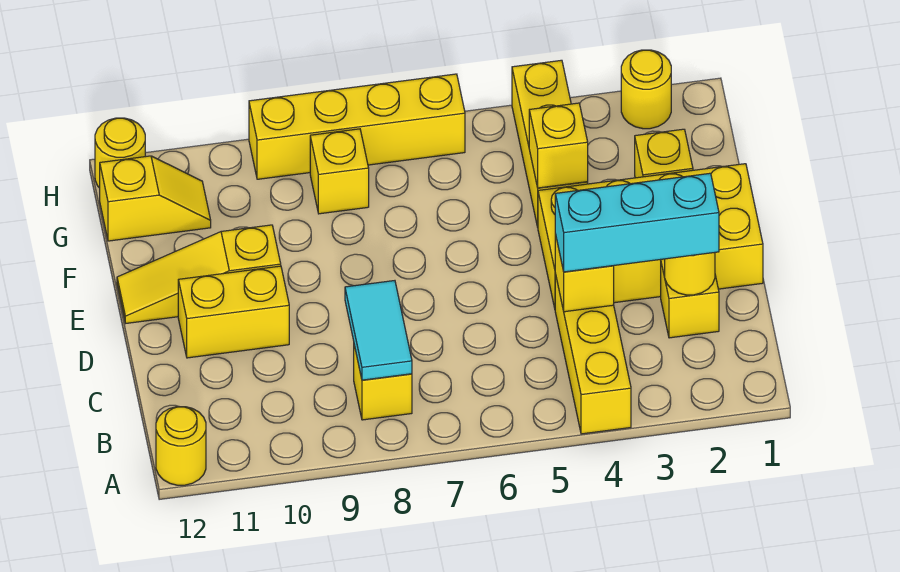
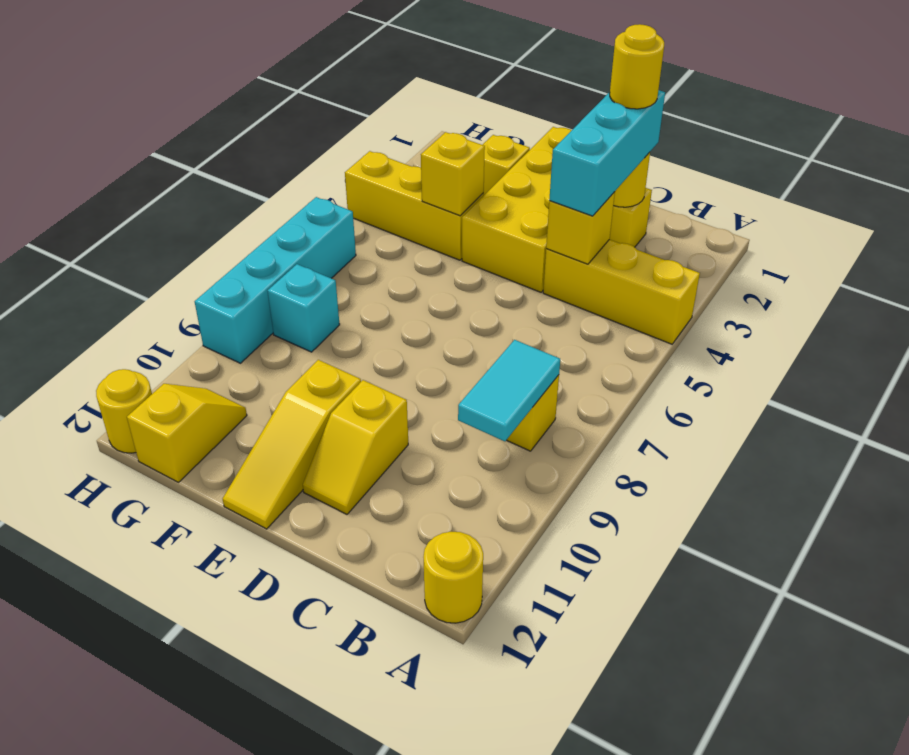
cyan tile B8:C8 level 2 -> cyan tile B8:B9 level 2
yellow brick D10:D11 level 1 -> yellow slope D10:D11 level 1 top 10
yellow brick G8 level 1 -> cyan brick G8 level 1
yellow round brick H2 level 1 -> yellow round brick C2 level 4
yellow brick H6:H9 level 1 -> cyan brick H6:H9 level 1

